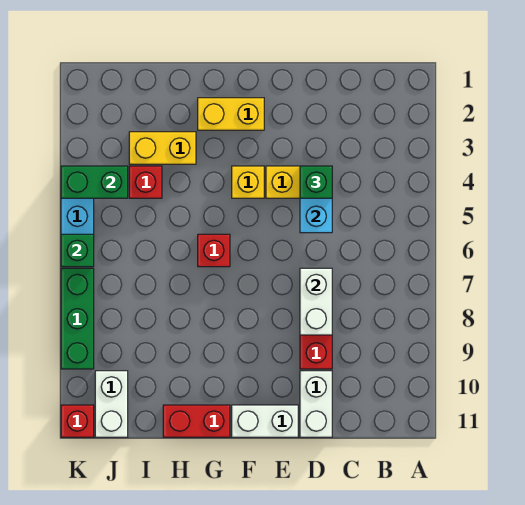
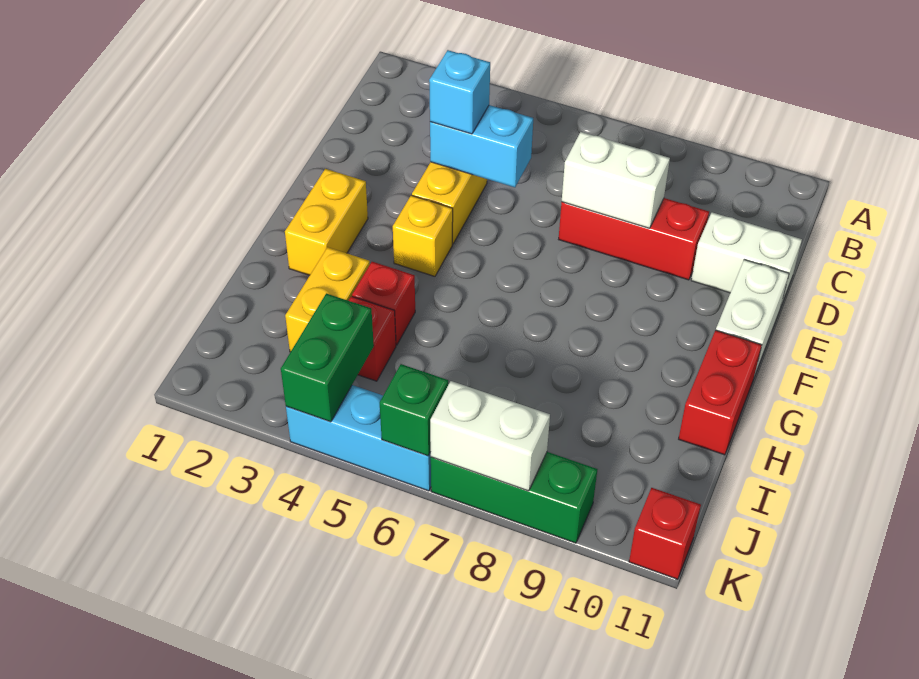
green brick D4 level 3 -> cyan brick D4 level 3
red brick G6 level 1 -> red brick H4 level 1
white brick J10:J11 level 1 -> white brick K7:K8 level 2

